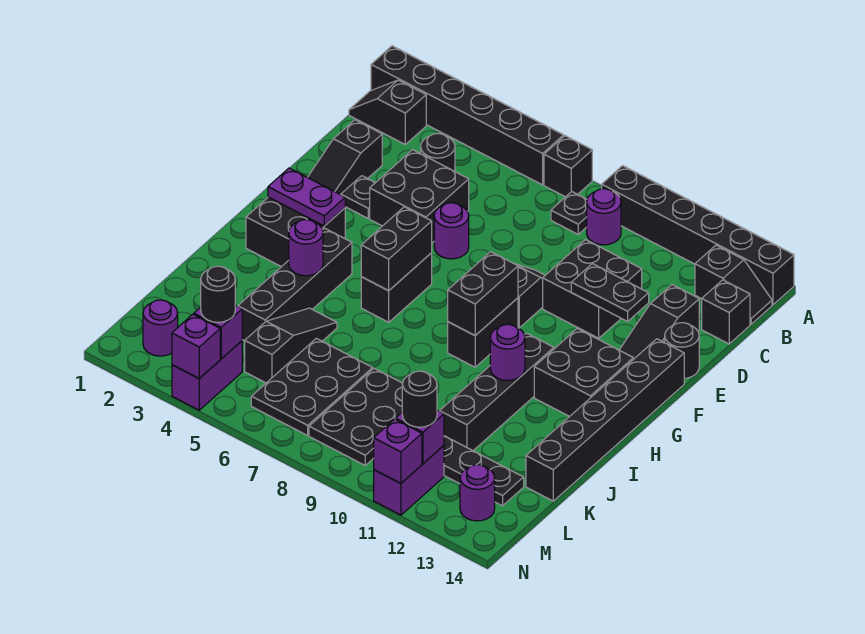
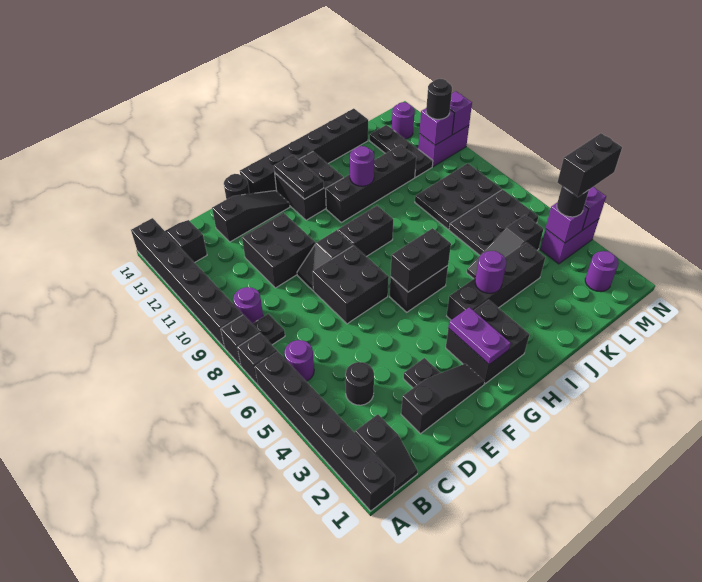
black brick C14 level 1 -> black brick A8 level 1
black brick D4:E5 level 1 -> black brick E7:F8 level 1
purple round brick E6 level 1 -> purple round brick B6 level 1
black plate E11:E12 level 2 -> black plate G12:G13 level 2
black brick G9:H9 level 2 -> black brick M4:N4 level 4

